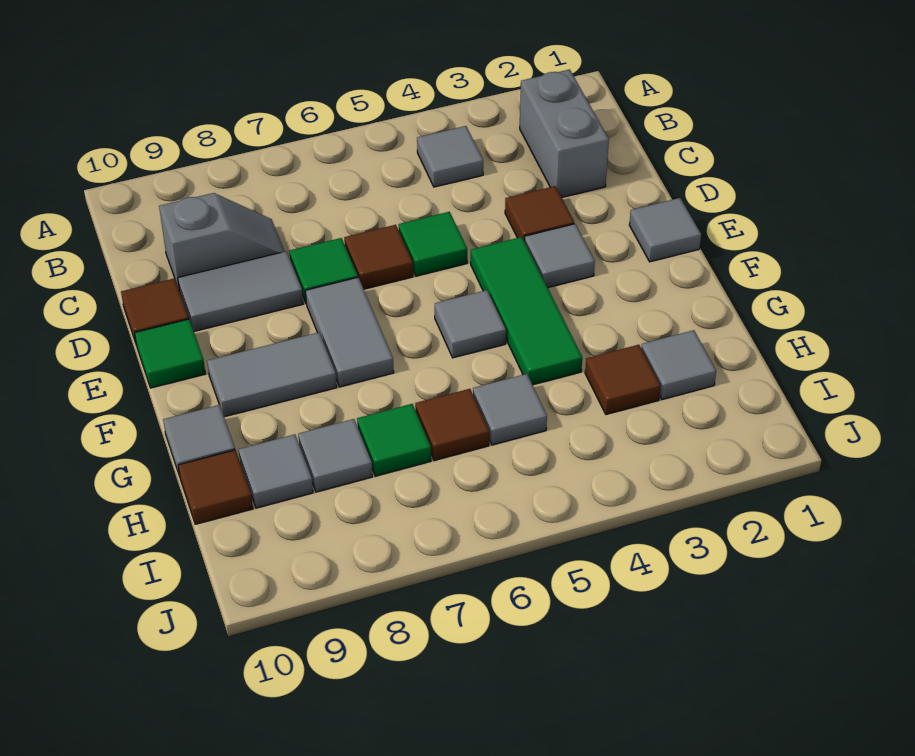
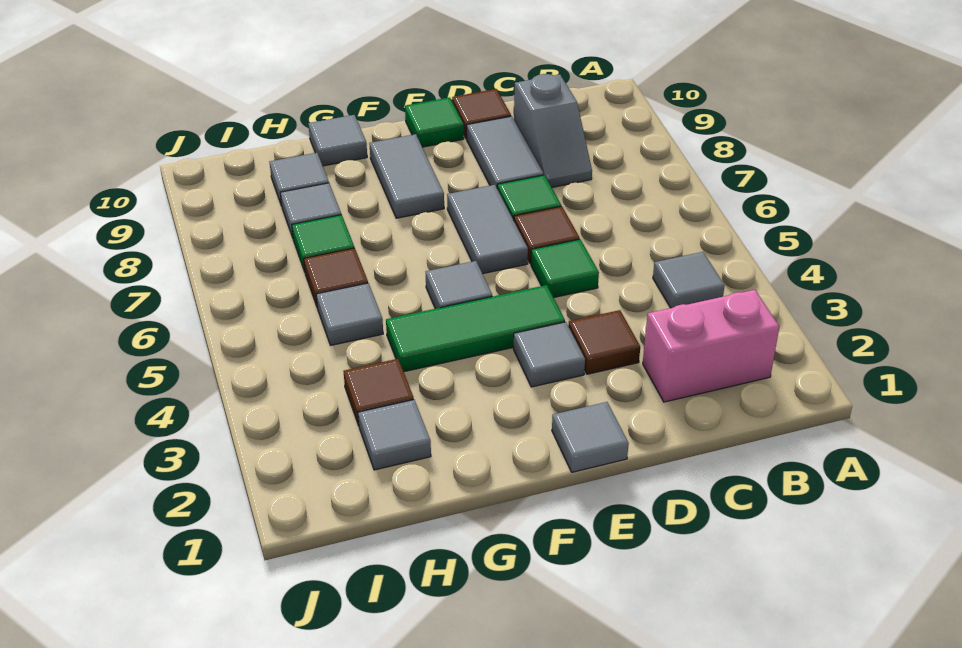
grey brick B2:C2 level 1 -> pink brick B2:C2 level 1
grey tile E7:F7 level 1 -> grey tile E6:E7 level 1
brown tile H10 level 1 -> none

